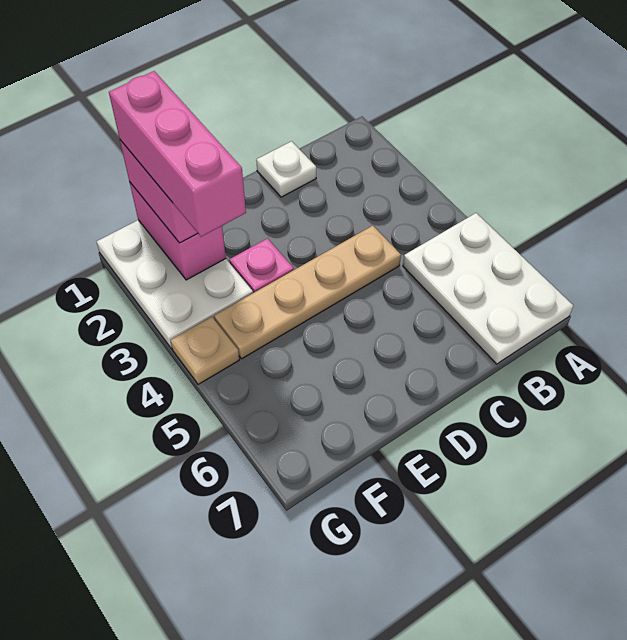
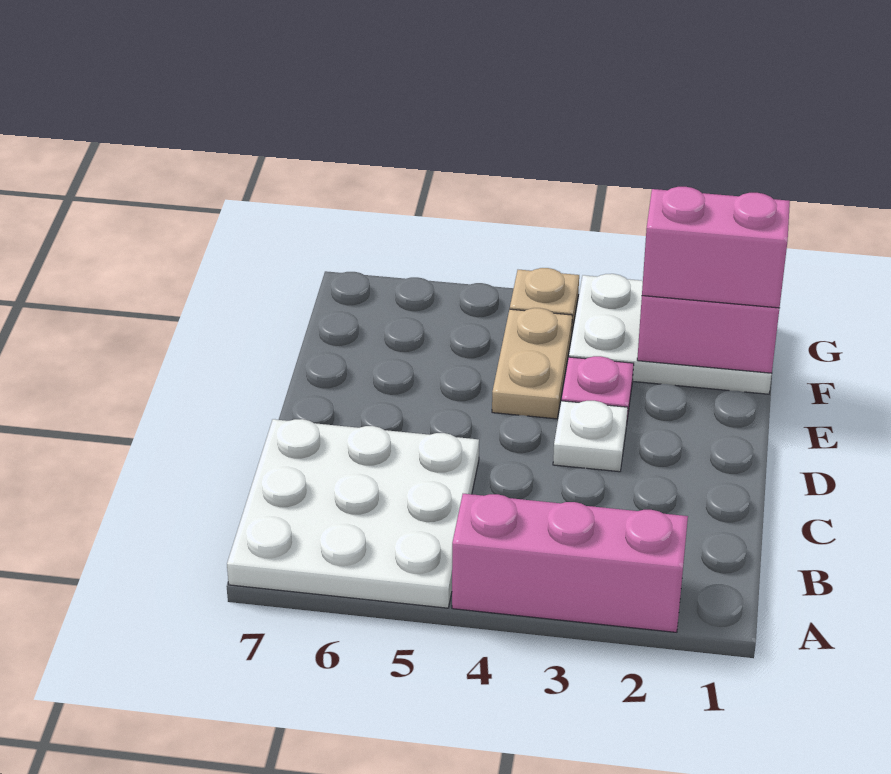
white plate A5:B7 level 1 -> white plate A5:C7 level 1
white plate C1 level 1 -> white plate D3 level 1
tan plate C4:F4 level 1 -> tan plate E4:F4 level 1
pink brick F1:F3 level 4 -> pink brick A2:A4 level 1

